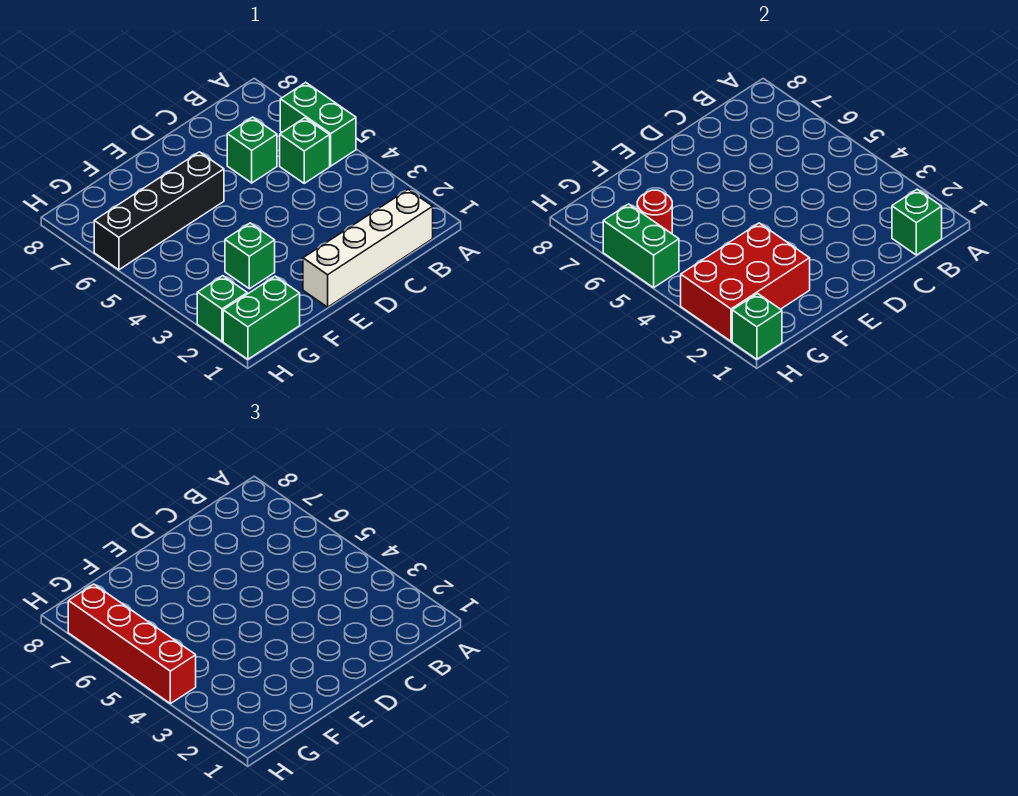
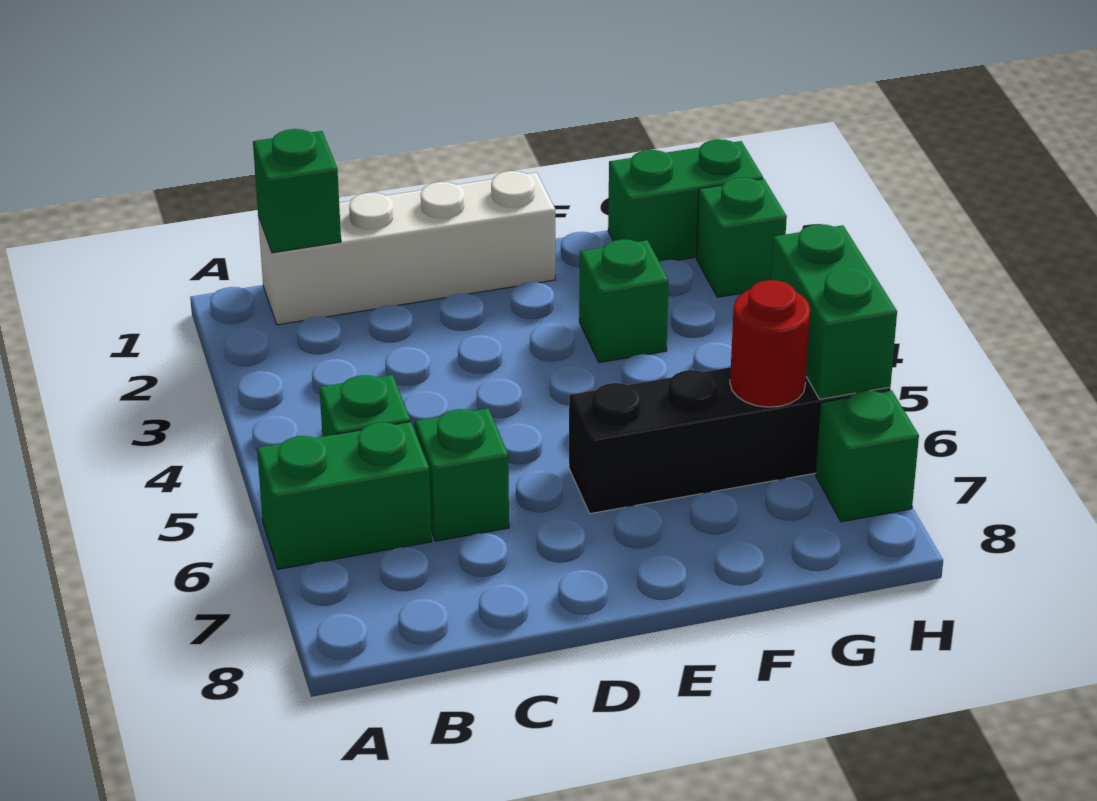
green brick A5:A6 level 1 -> green brick A6:B6 level 1
red brick F2:H3 level 2 -> none
green brick H1 level 2 -> green brick H7 level 1
red brick H4:H7 level 3 -> none

